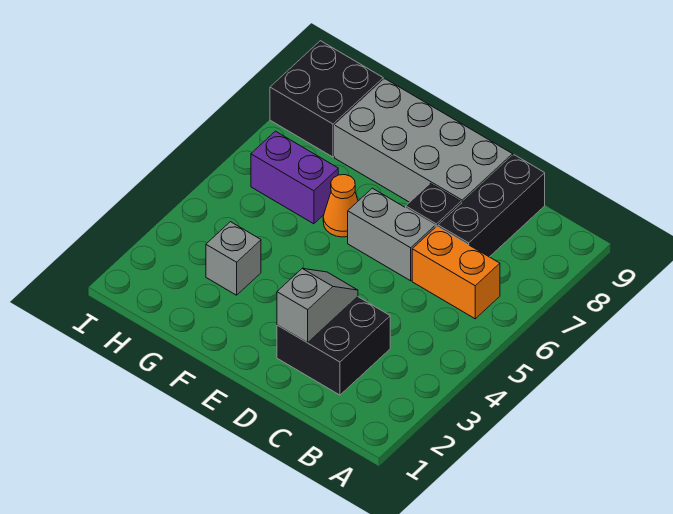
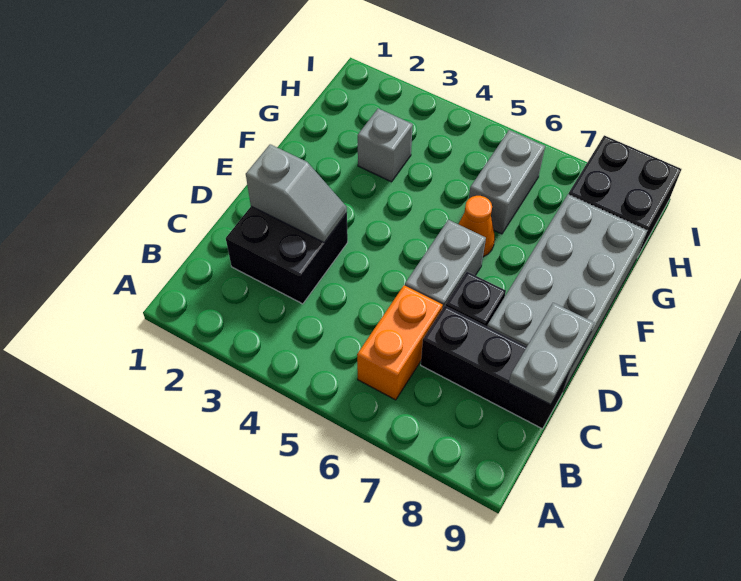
none -> grey plate C9:D9 level 2
purple brick G6:H6 level 1 -> grey brick G6:H6 level 1

